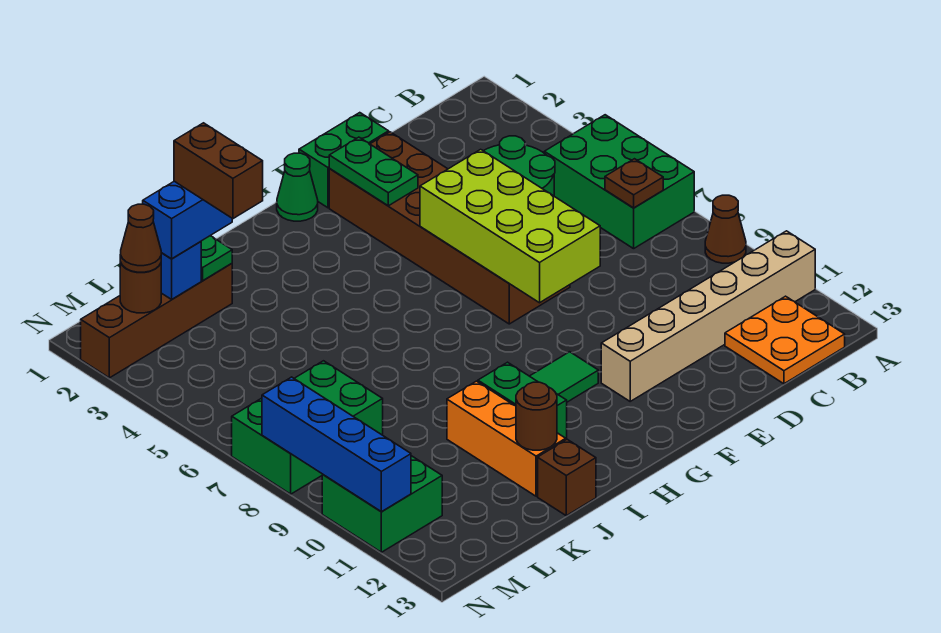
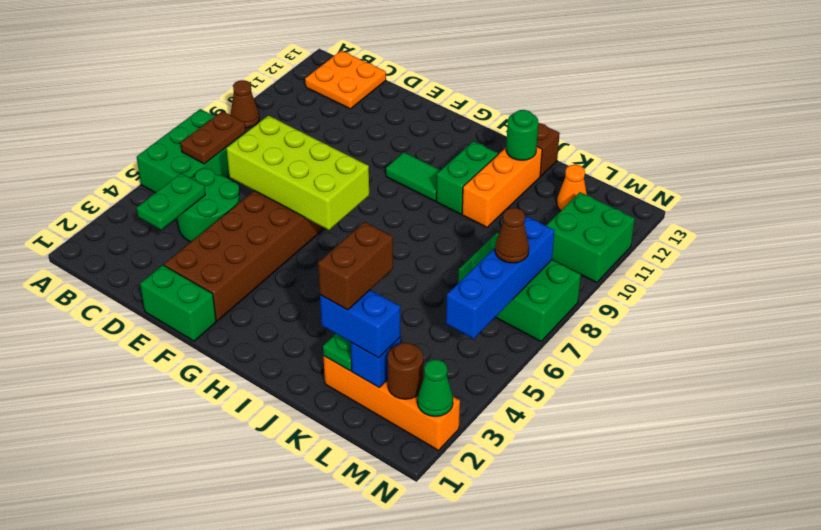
tan brick A11:F11 level 1 -> none
brown plate B7 level 2 -> brown plate B6:B7 level 2
lime brick E5:F8 level 2 -> lime brick D6:G7 level 2
green plate F2:F3 level 2 -> green plate C3:C4 level 2
green cone G1 level 1 -> green cone N2 level 2
brown round brick J12 level 2 -> green round brick J12 level 2
brown brick K2:N2 level 1 -> orange brick K2:N2 level 1
none -> orange cone L12 level 1
brown cone M2 level 3 -> brown cone M7 level 3
blue brick N8:N11 level 2 -> blue brick M5:M8 level 2

